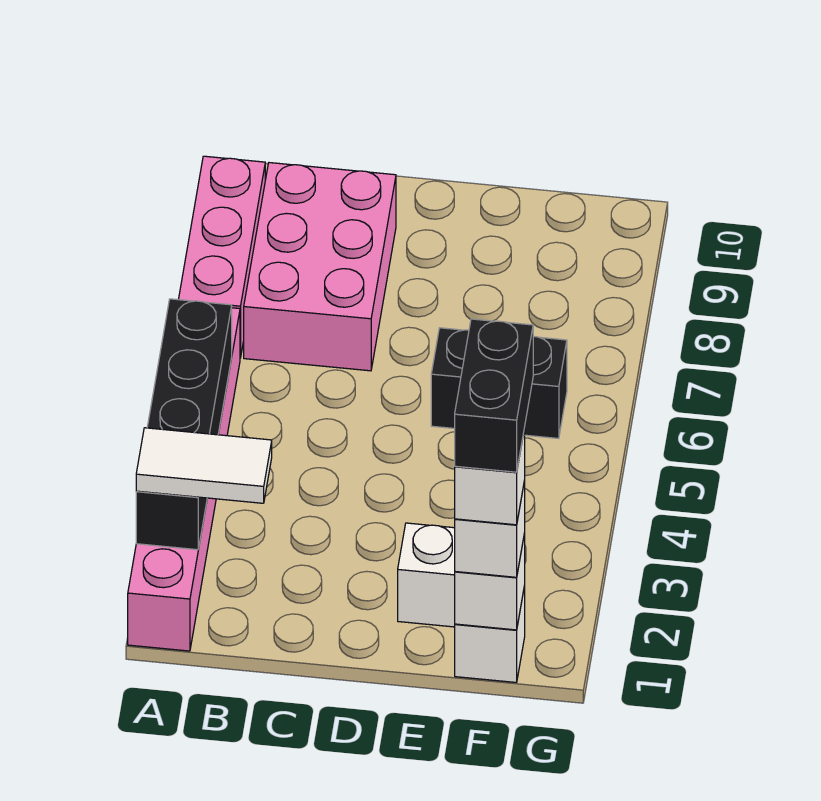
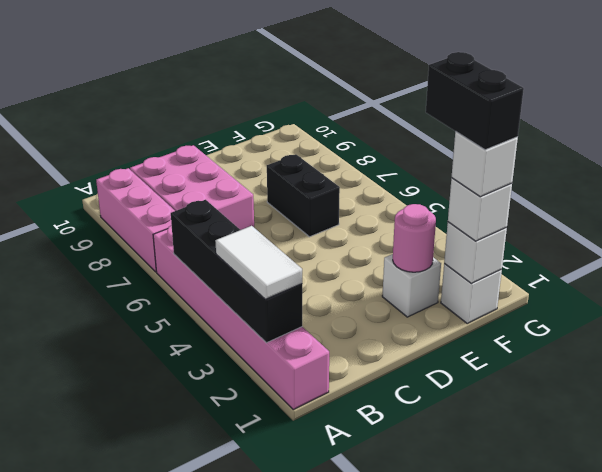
white tile A2:B2 level 3 -> white tile A2:A3 level 3
none -> pink round brick E2 level 2
black brick E6:F6 level 1 -> black brick E6:E7 level 1

